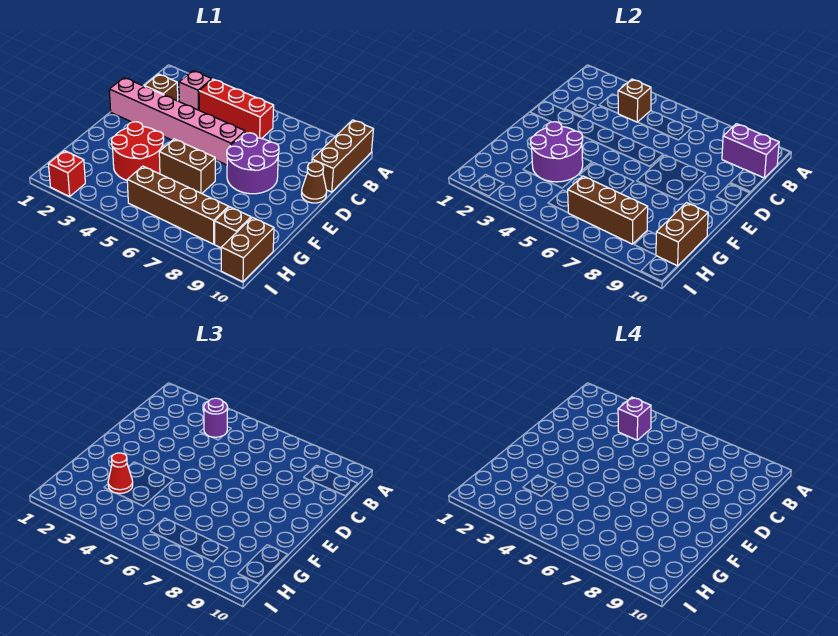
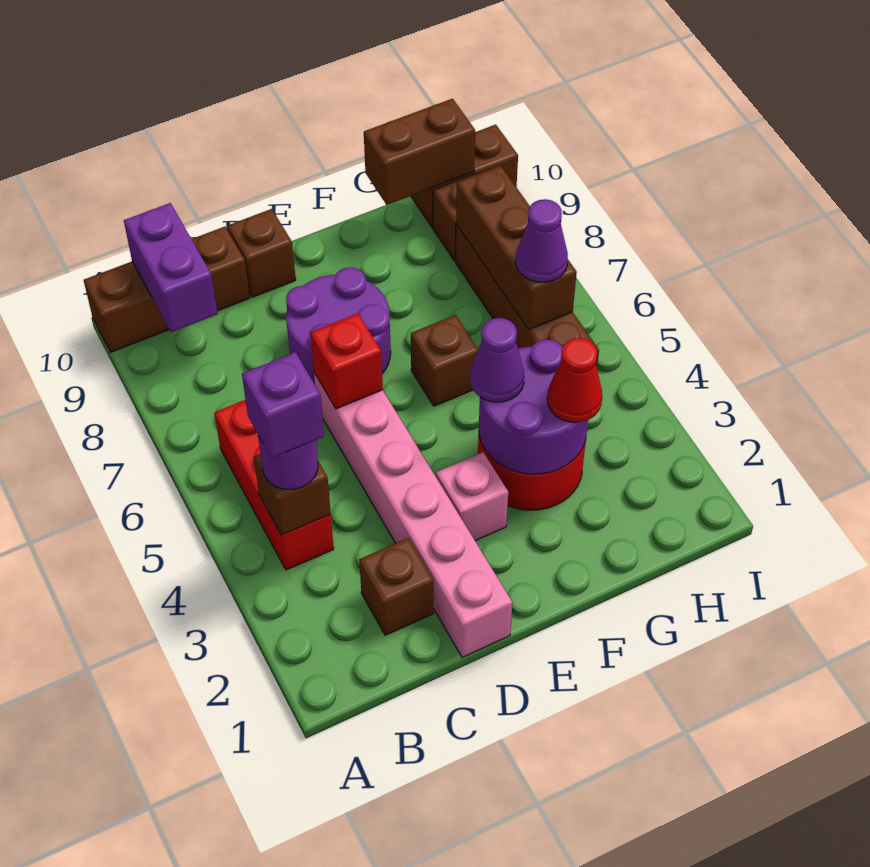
pink brick B3 level 1 -> pink brick E3 level 1
brown cone D10 level 1 -> brown brick D10 level 1
none -> purple cone F4 level 3
brown brick F5:F6 level 1 -> brown brick F6 level 1
none -> purple cone H6 level 3
red brick I2 level 1 -> red brick D6 level 2

